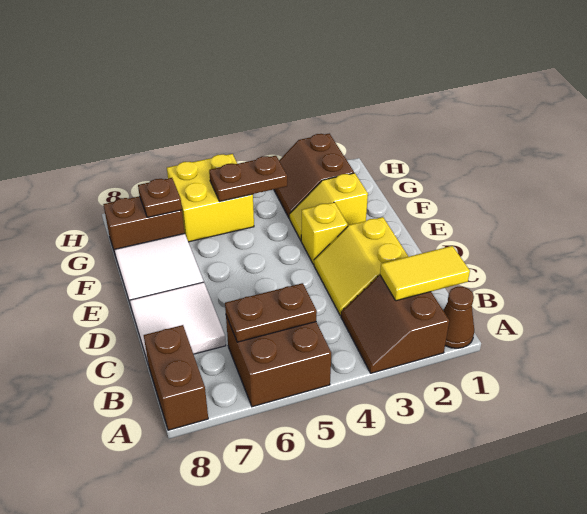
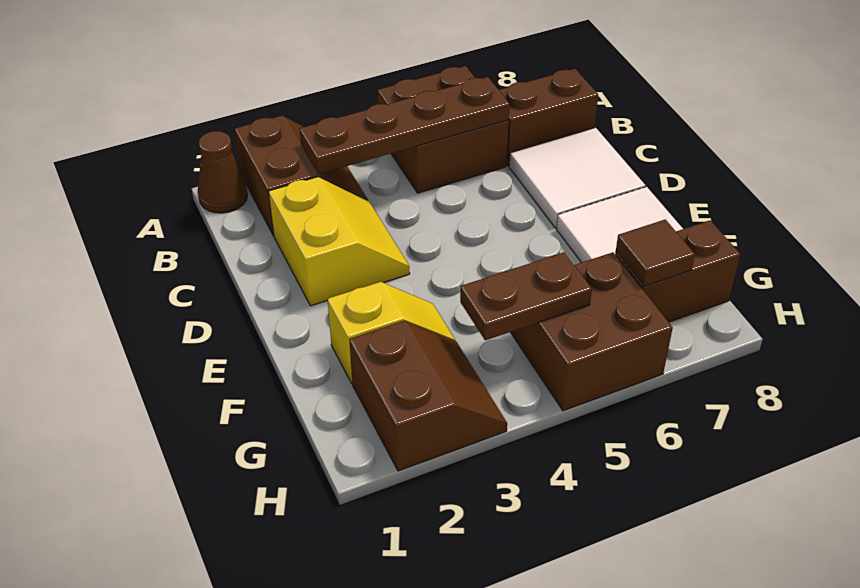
brown brick A8:B8 level 1 -> brown brick B7:B8 level 1
yellow tile B1:B2 level 2 -> none
brown plate B5:B6 level 2 -> brown plate B3:B6 level 2
yellow brick E3 level 1 -> none
yellow brick G5:H6 level 1 -> brown brick G5:H6 level 1
brown plate G7 level 2 -> brown tile G7 level 2

